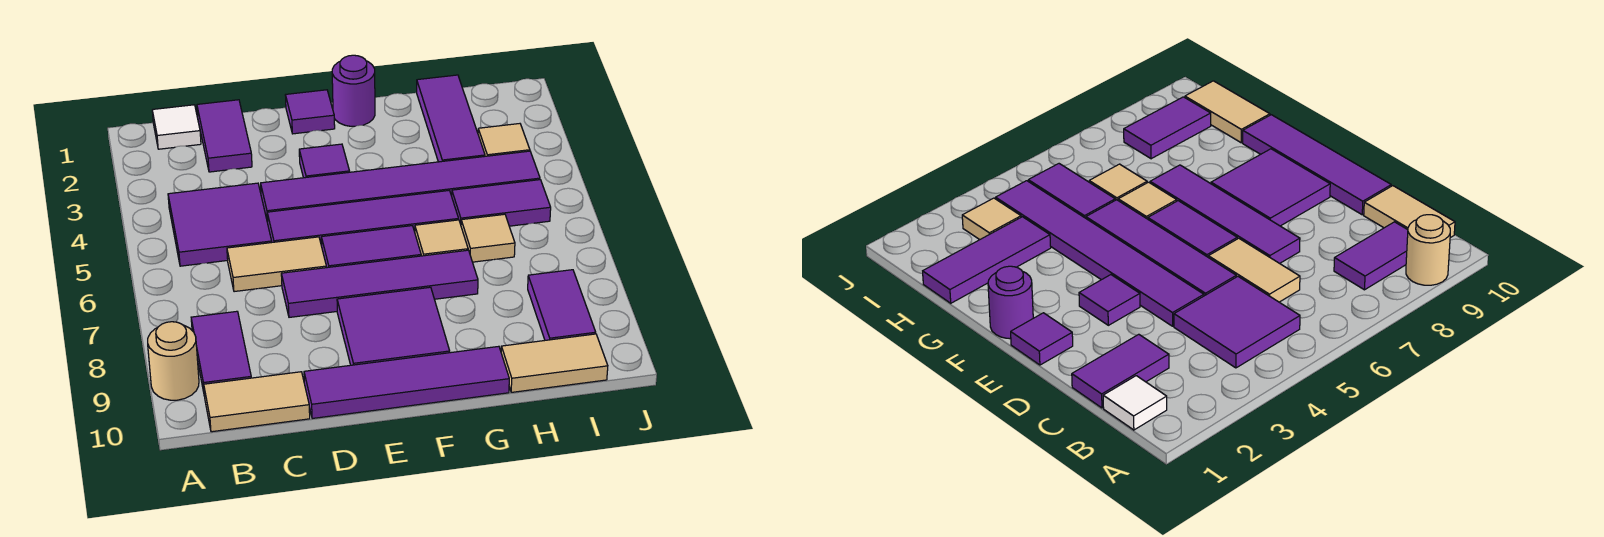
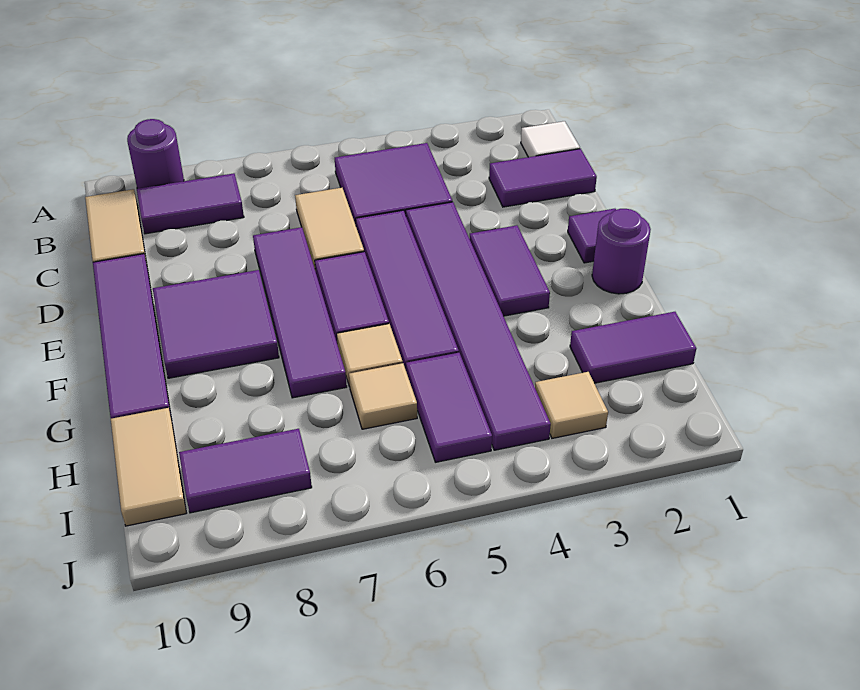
tan round brick A9 level 1 -> purple round brick A9 level 1
purple tile E3 level 1 -> purple tile E3:F3 level 1
purple tile H1:H3 level 1 -> purple tile H1:H2 level 1

